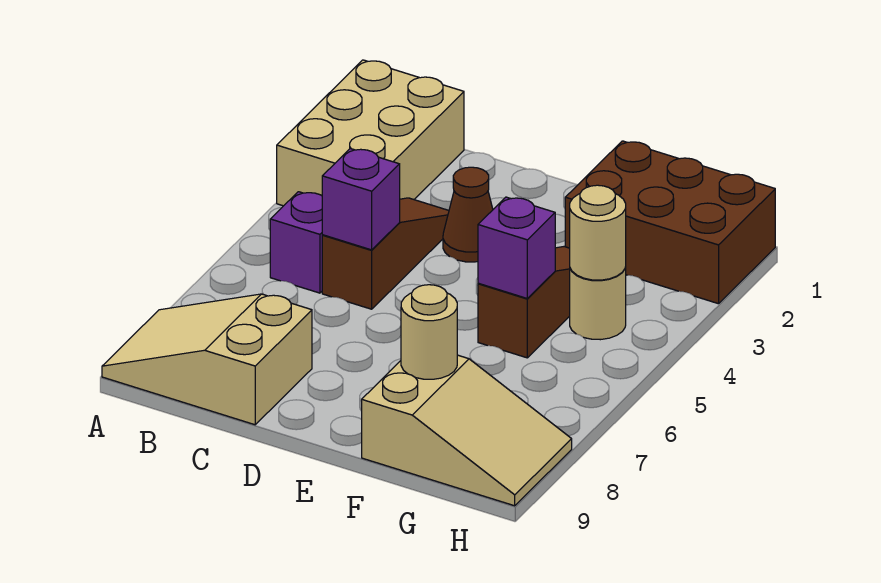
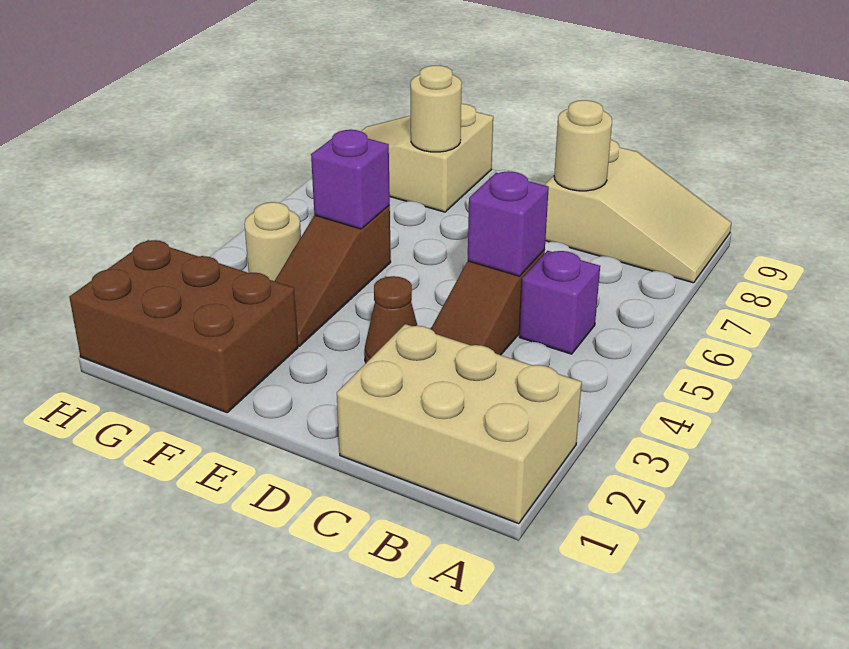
tan brick A1:B3 level 1 -> tan brick A1:C2 level 1
tan round brick G4 level 2 -> tan round brick C8 level 2

